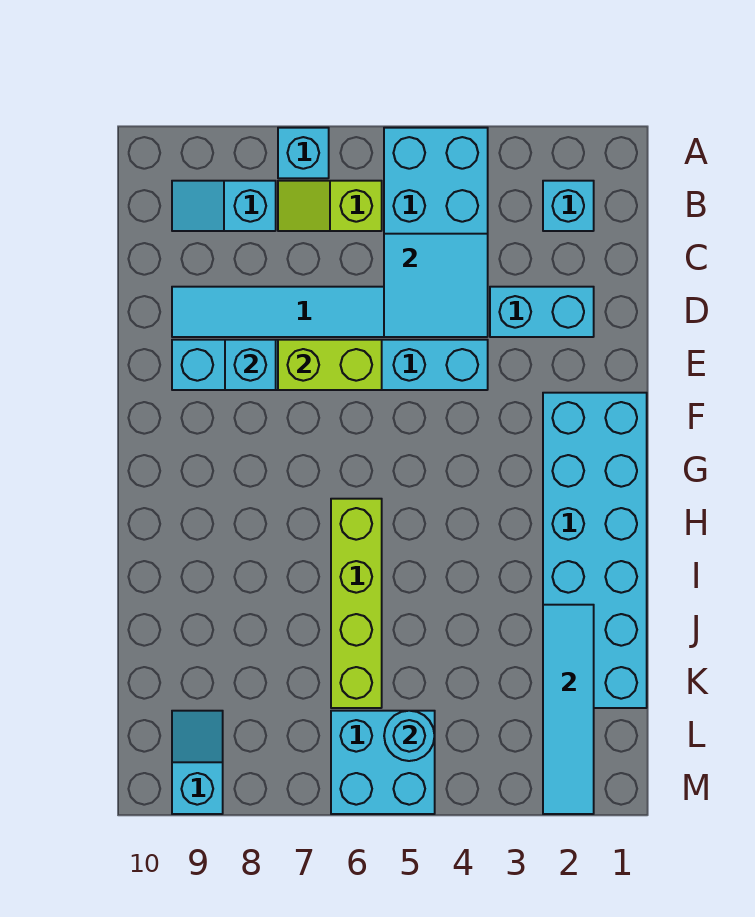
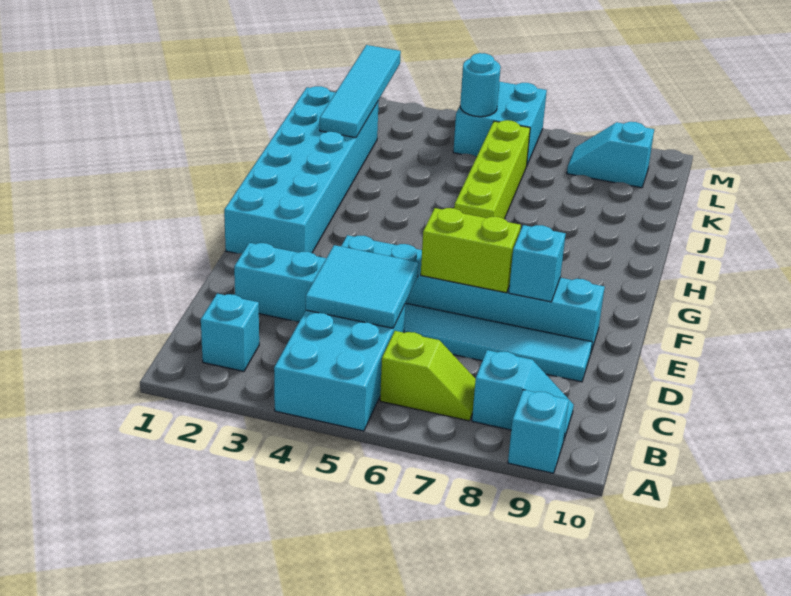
cyan brick A7 level 1 -> cyan brick A9 level 1
cyan slope L9:M9 level 1 top M -> cyan slope L8:L9 level 1 top 9

